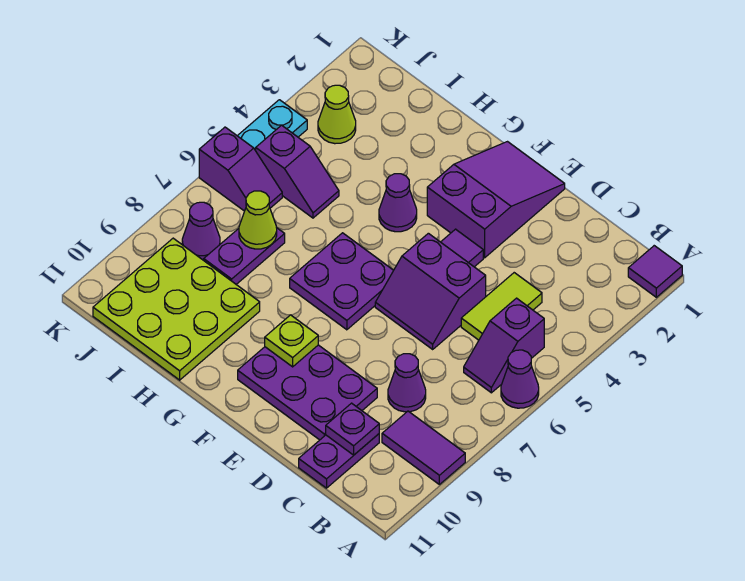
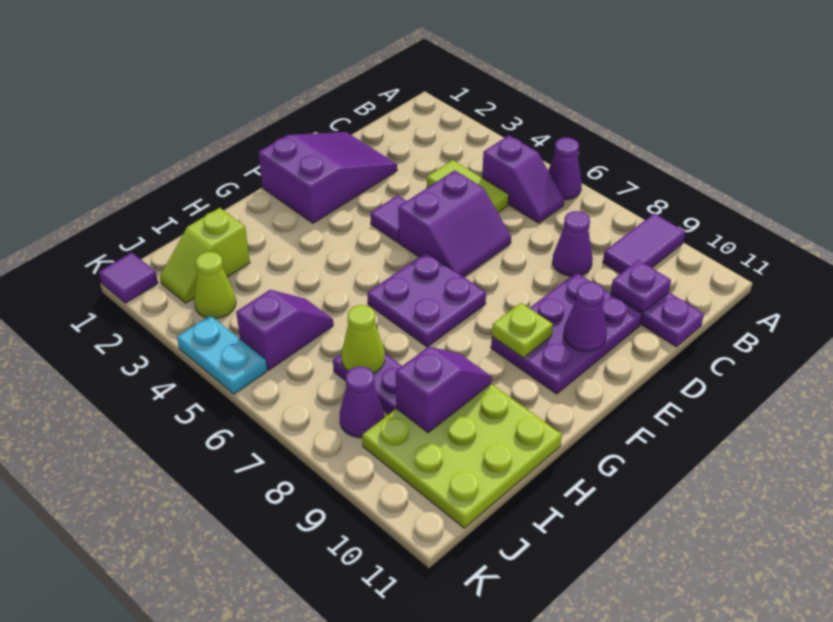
purple tile A1 level 1 -> purple tile K1 level 1
purple slope E1:F3 level 1 top 3 -> purple slope D1:F2 level 1 top F
purple cone G4 level 1 -> purple cone E10 level 2
none -> lime slope I2:J2 level 1 top I
purple slope J6:K6 level 1 top K -> purple slope H9:I9 level 2 top I

